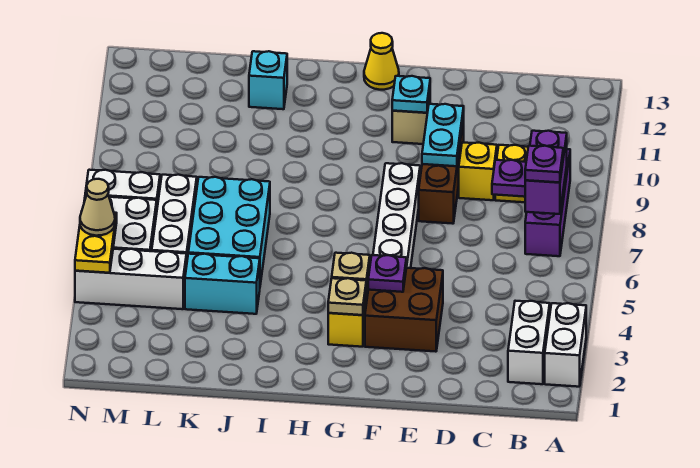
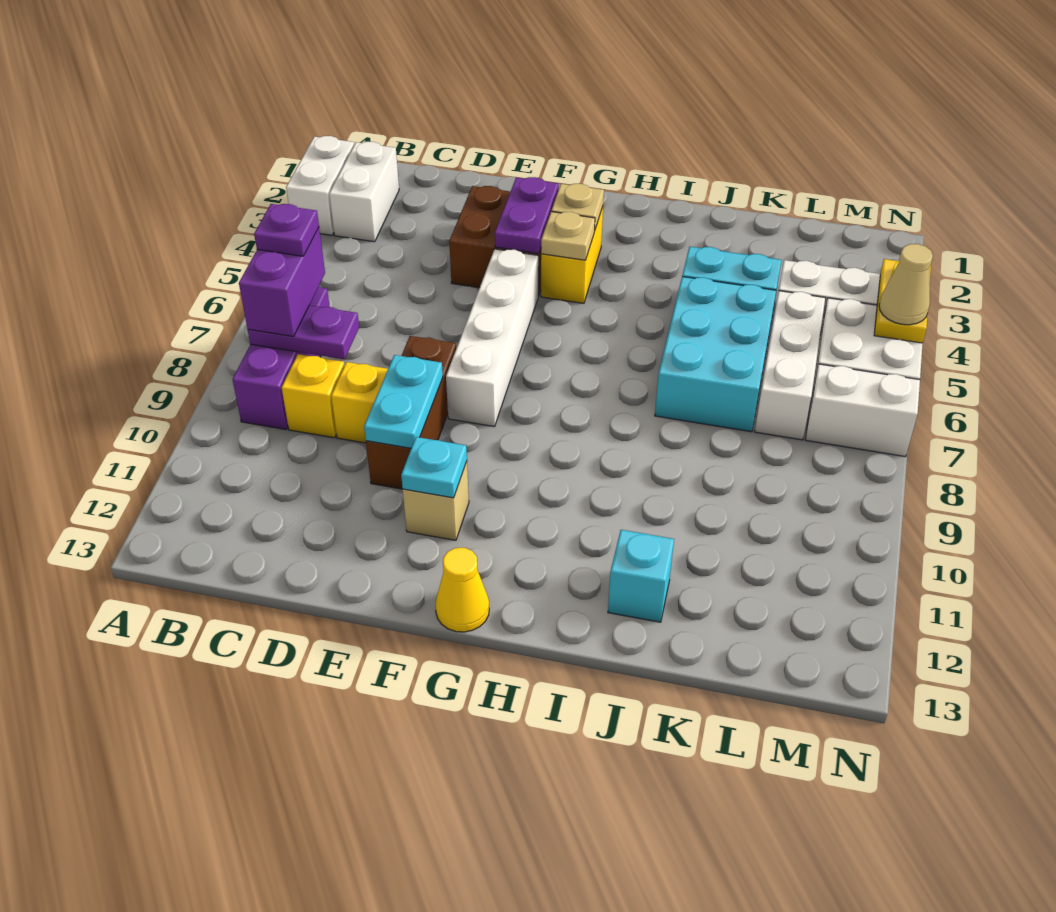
purple plate F4 level 2 -> purple plate F3:F4 level 2

